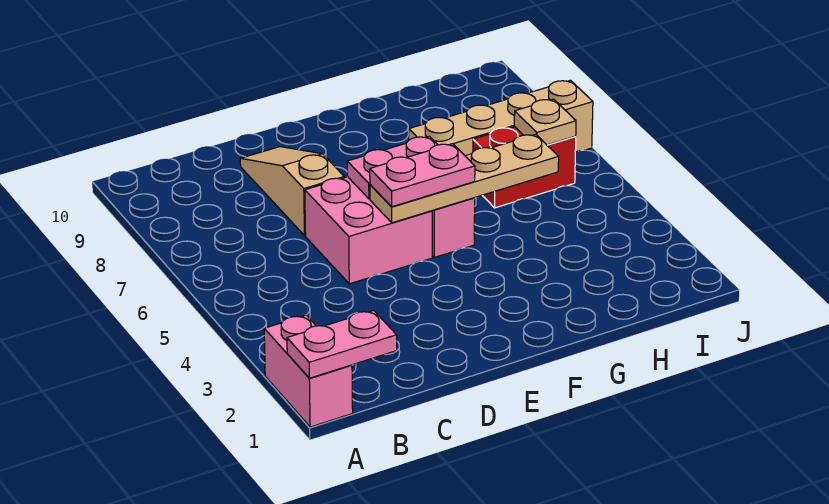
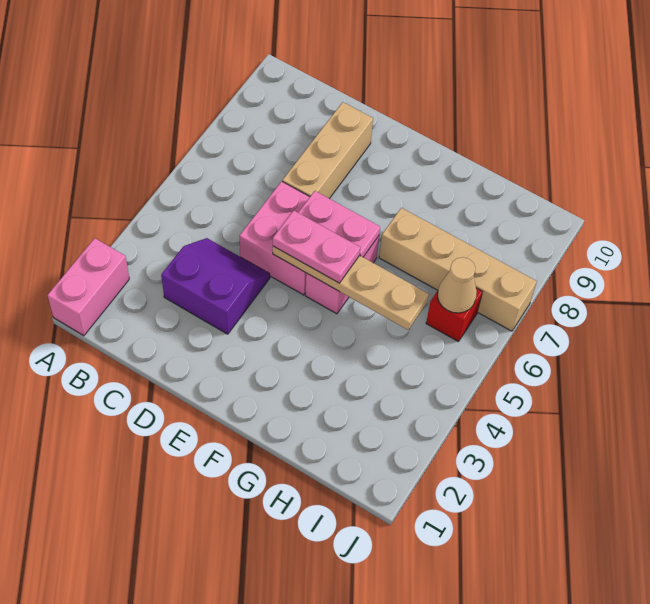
pink plate A1:B1 level 2 -> none
none -> purple slope C3:D4 level 1 top 3
tan slope D7:D9 level 1 top 7 -> tan brick D7:D9 level 1
red brick H6:I6 level 1 -> red brick I6 level 1
tan plate I6 level 2 -> tan cone I6 level 2

